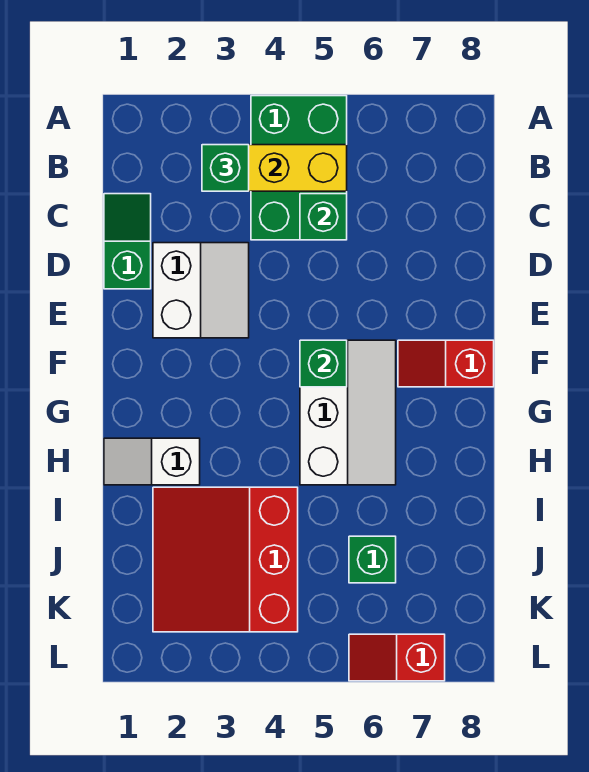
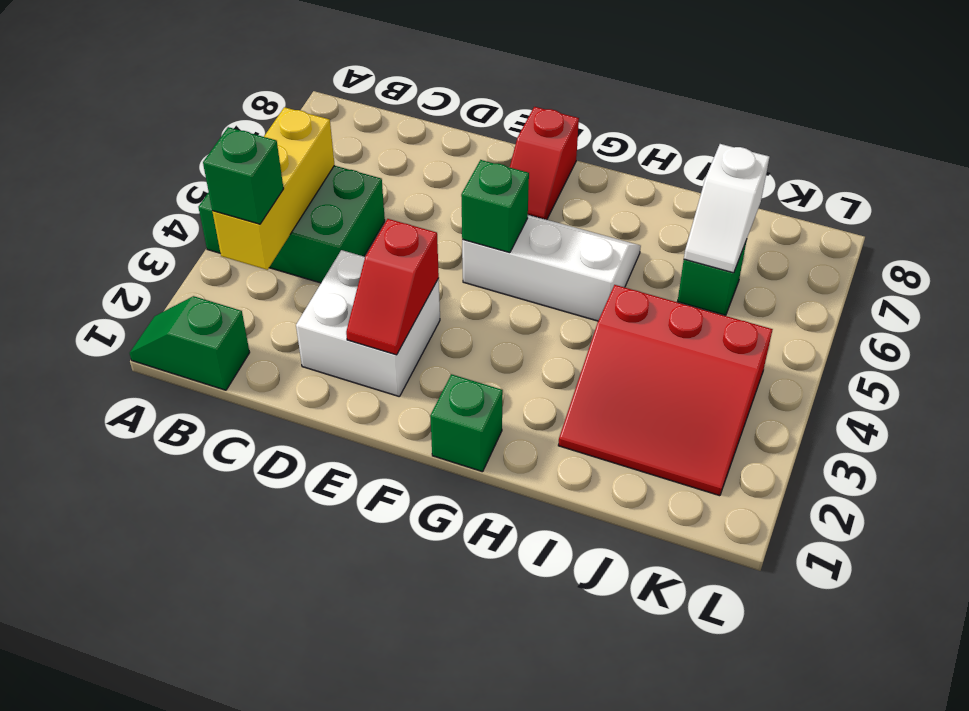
green slope C1:D1 level 1 top D -> green slope A1:B1 level 1 top B
green brick C5 level 2 -> green brick G1 level 1
white slope D2:E3 level 1 top 2 -> white brick D2:E3 level 1
white slope H1:H2 level 1 top 2 -> white slope J6:J7 level 2 top 7
red slope L6:L7 level 1 top 7 -> red slope E2:E3 level 2 top 3

